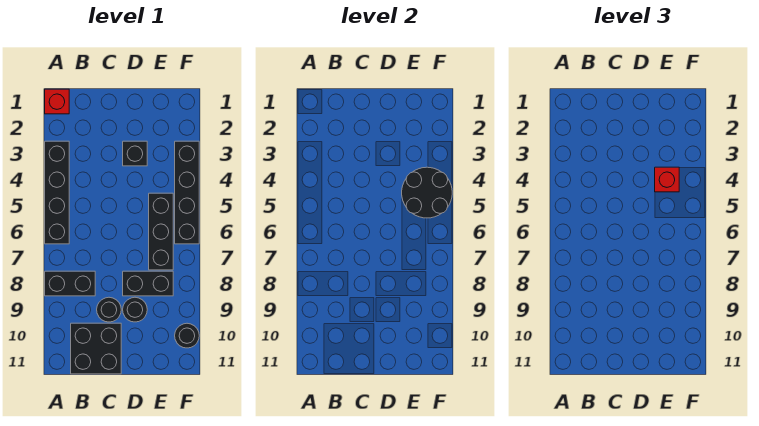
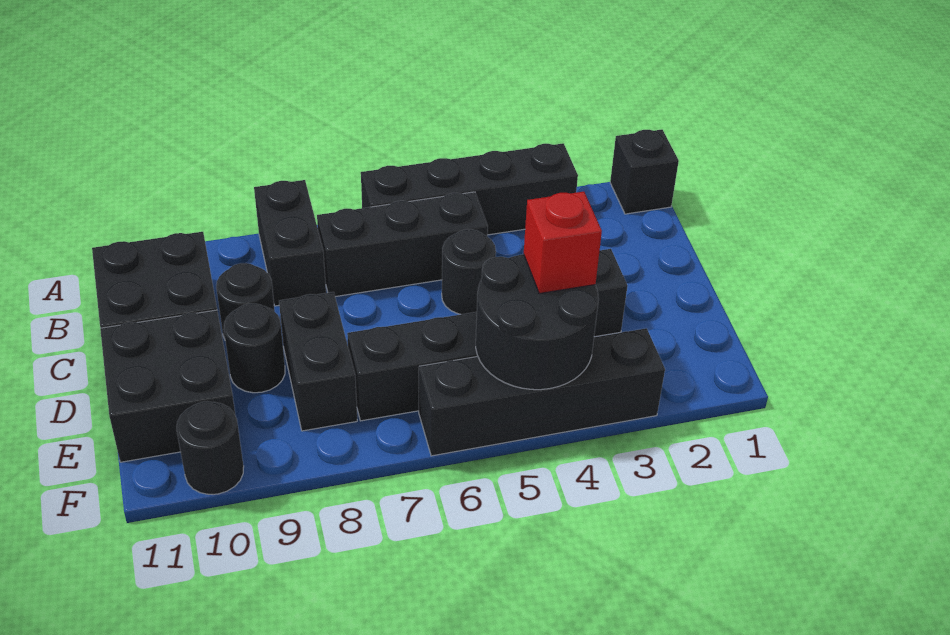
red brick A1 level 1 -> black brick A1 level 1
none -> black brick B5:B7 level 1
none -> black round brick C5 level 1
none -> black brick D10:E11 level 1

